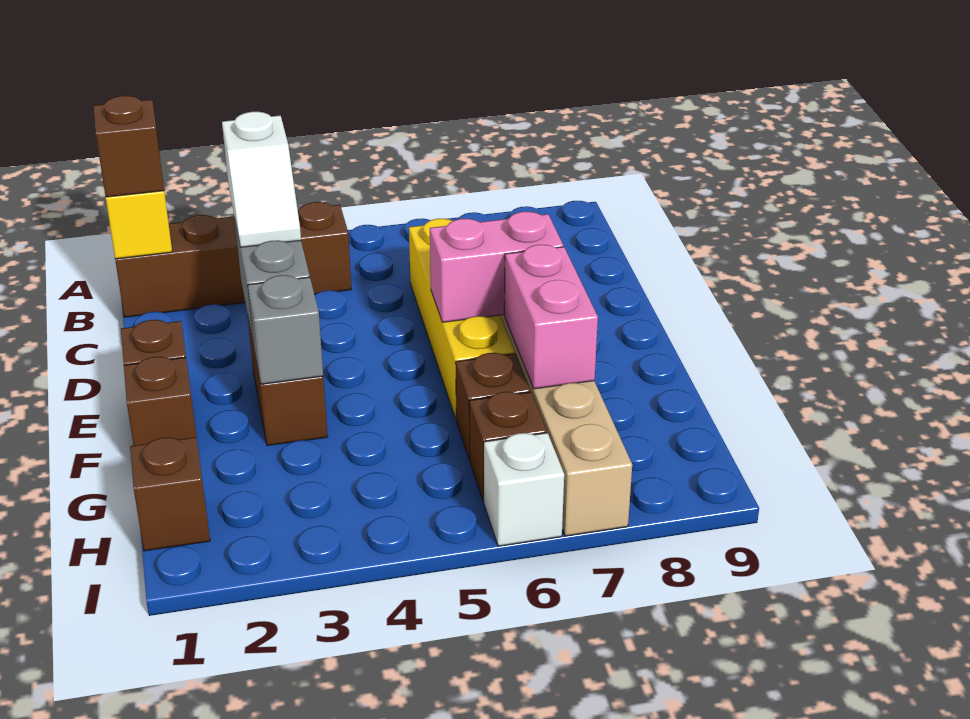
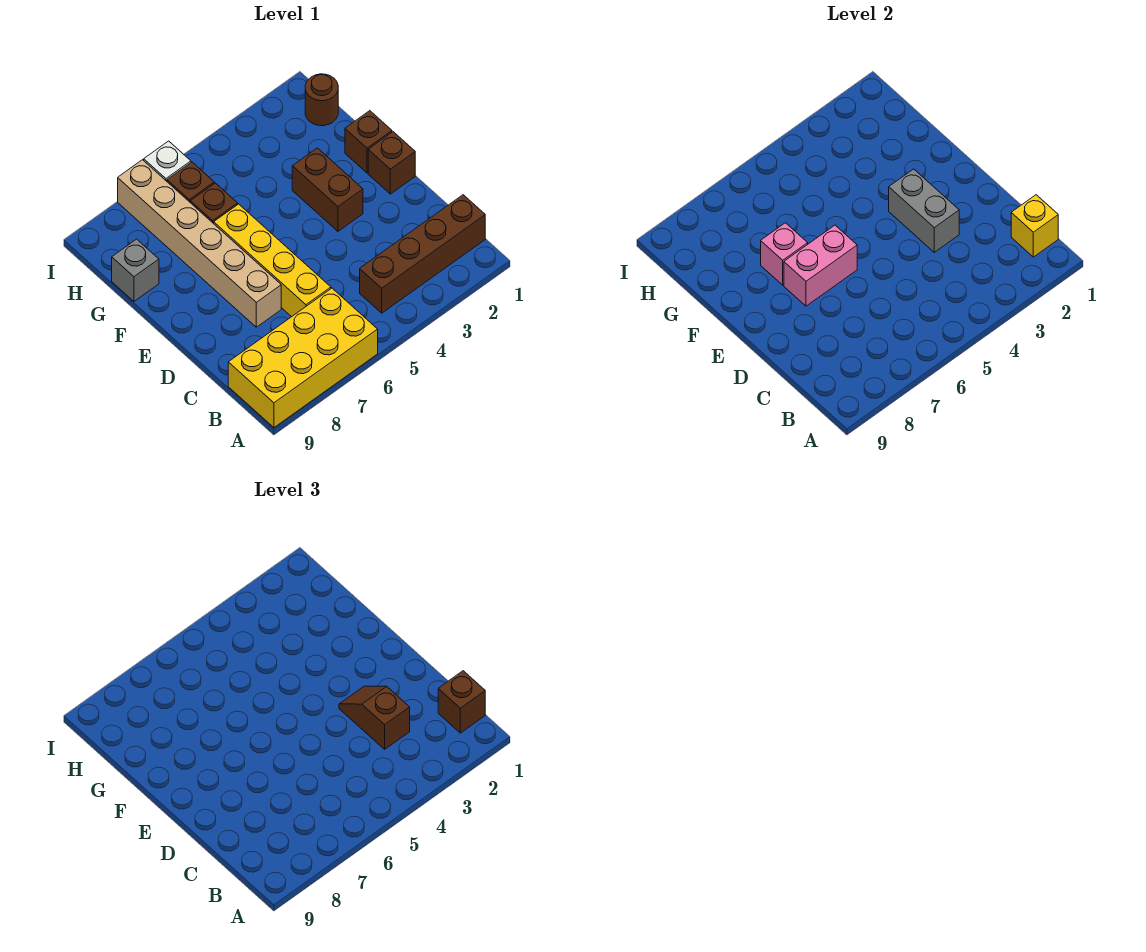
none -> yellow brick A6:B9 level 1
white slope C3:D3 level 3 top C -> brown slope C3:D3 level 3 top C
grey brick F3 level 2 -> grey brick G9 level 1
pink brick F7:G7 level 2 -> pink brick F7 level 2
brown brick H1 level 1 -> brown round brick H1 level 1

